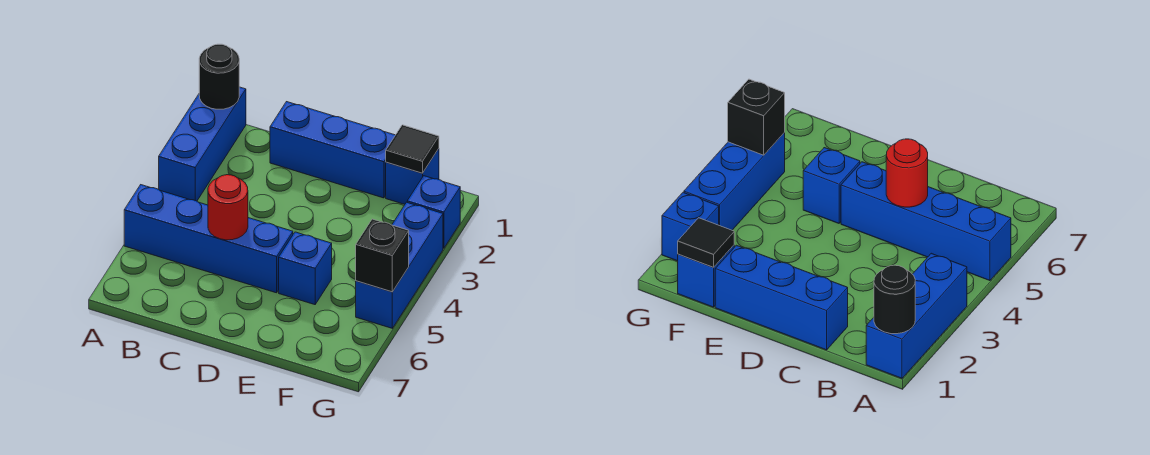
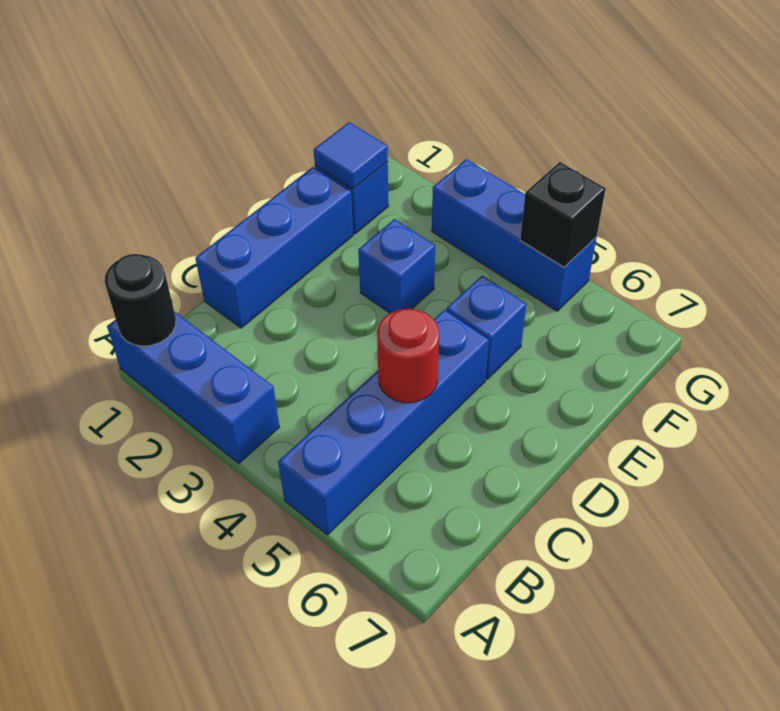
black tile F1 level 2 -> blue tile F1 level 2
blue brick G2 level 1 -> blue brick E3 level 1

